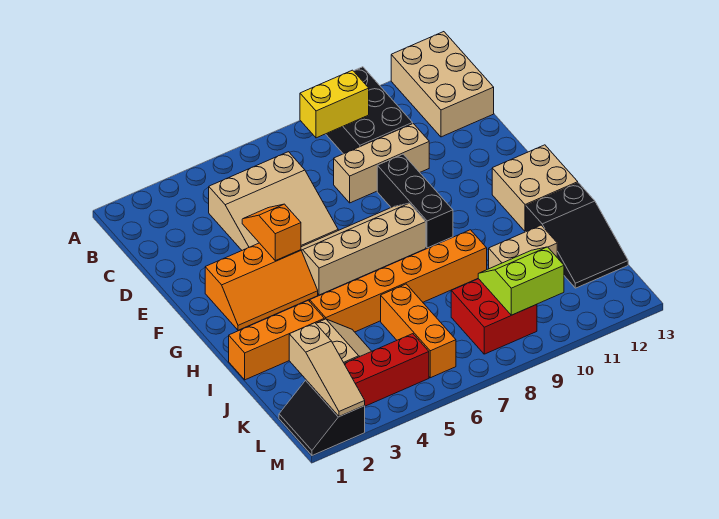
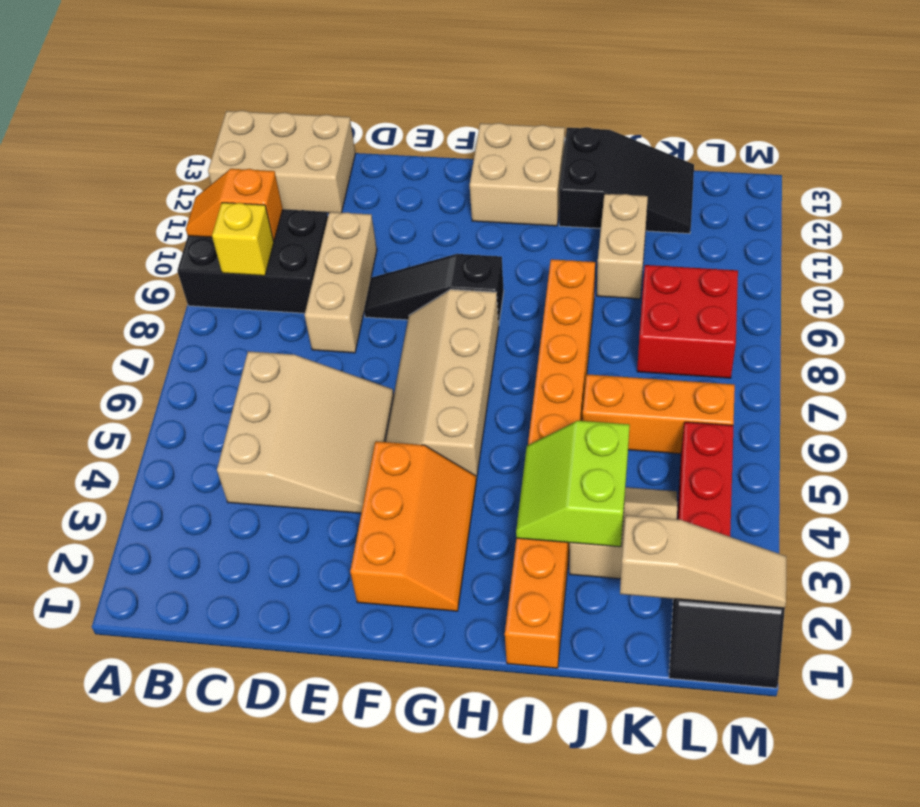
yellow brick B8:B9 level 2 -> yellow brick B9 level 2
orange slope E4:F4 level 2 top F -> orange slope A10:B10 level 2 top B
black brick E9:G9 level 1 -> black slope E9:G9 level 1 top G
lime slope K9:L10 level 2 top L -> lime slope I3:J4 level 2 top J

